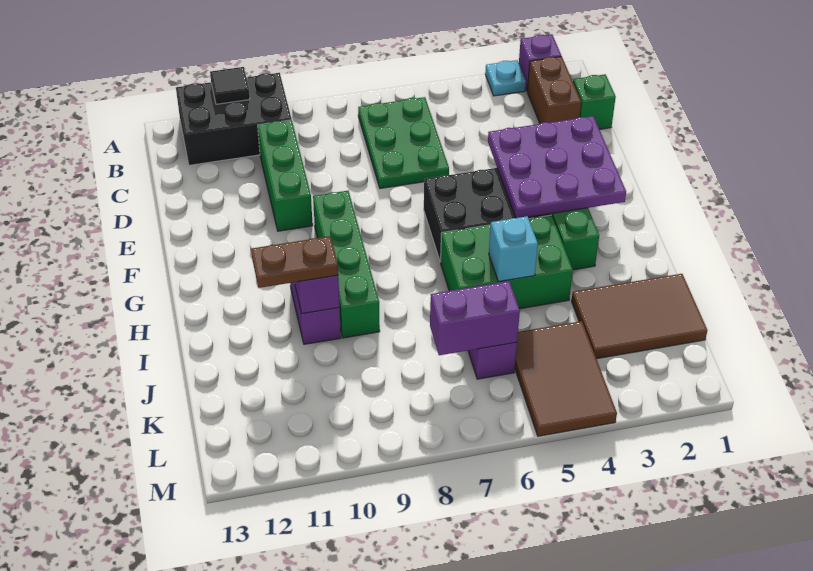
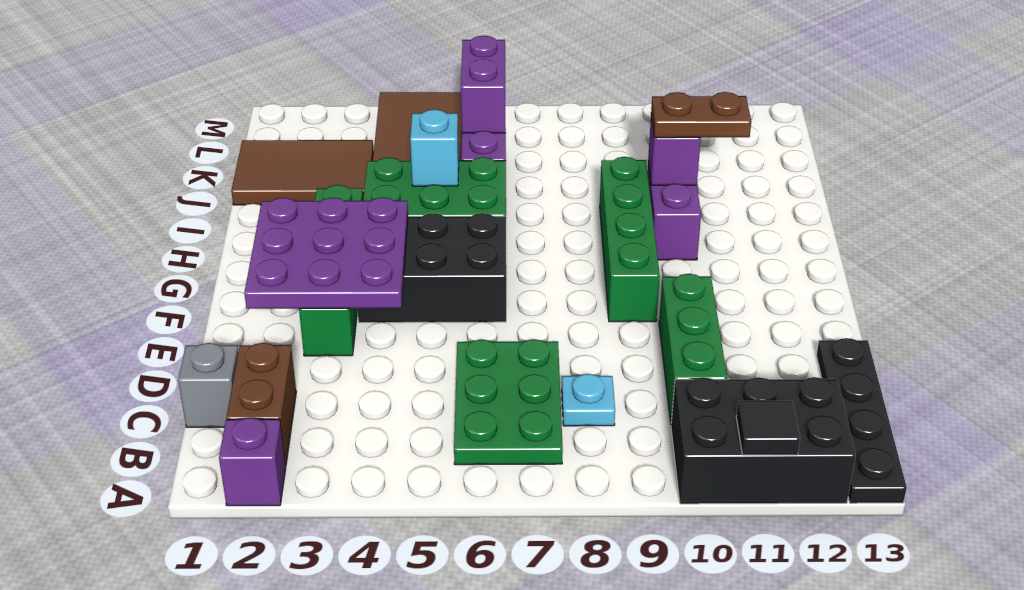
cyan plate A3 level 1 -> cyan plate C8 level 1
none -> black plate A13:D13 level 1
green brick C1 level 1 -> grey brick C1 level 1
purple brick K6:K7 level 2 -> purple brick K6:L6 level 2

